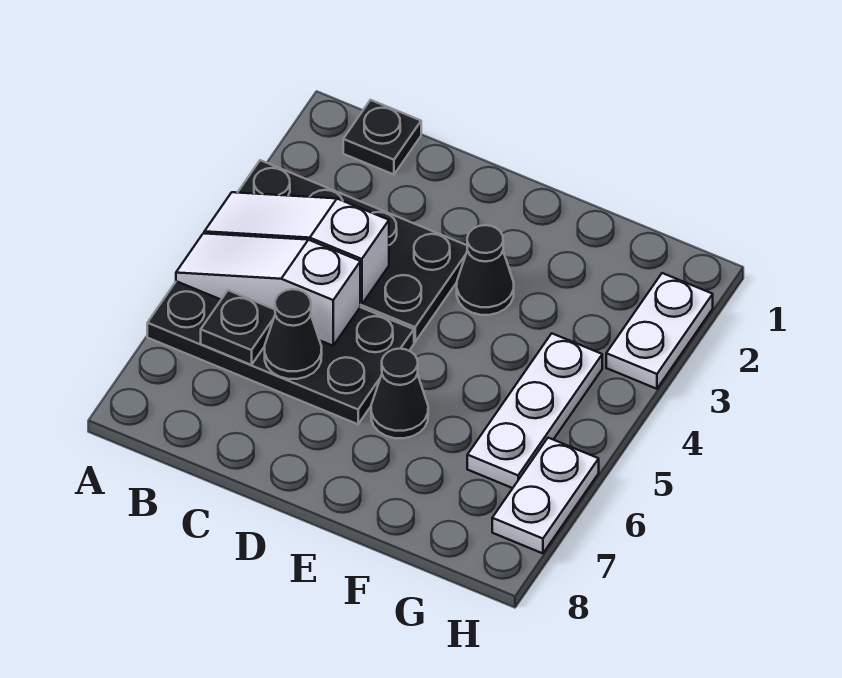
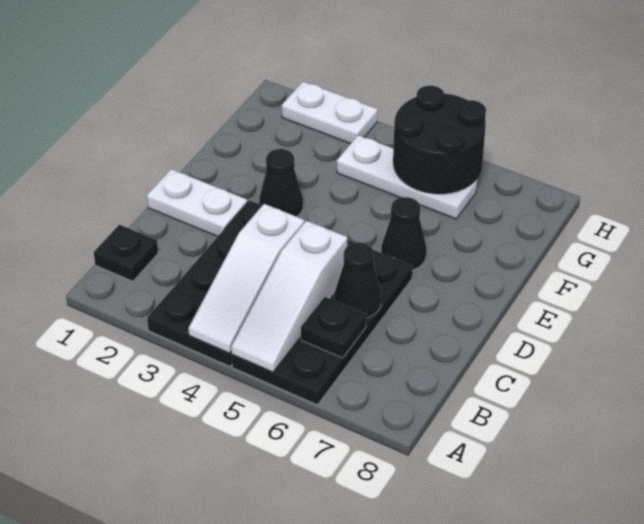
none -> black round brick G5:H6 level 2
white plate H6:H7 level 1 -> white plate D1:D2 level 1

